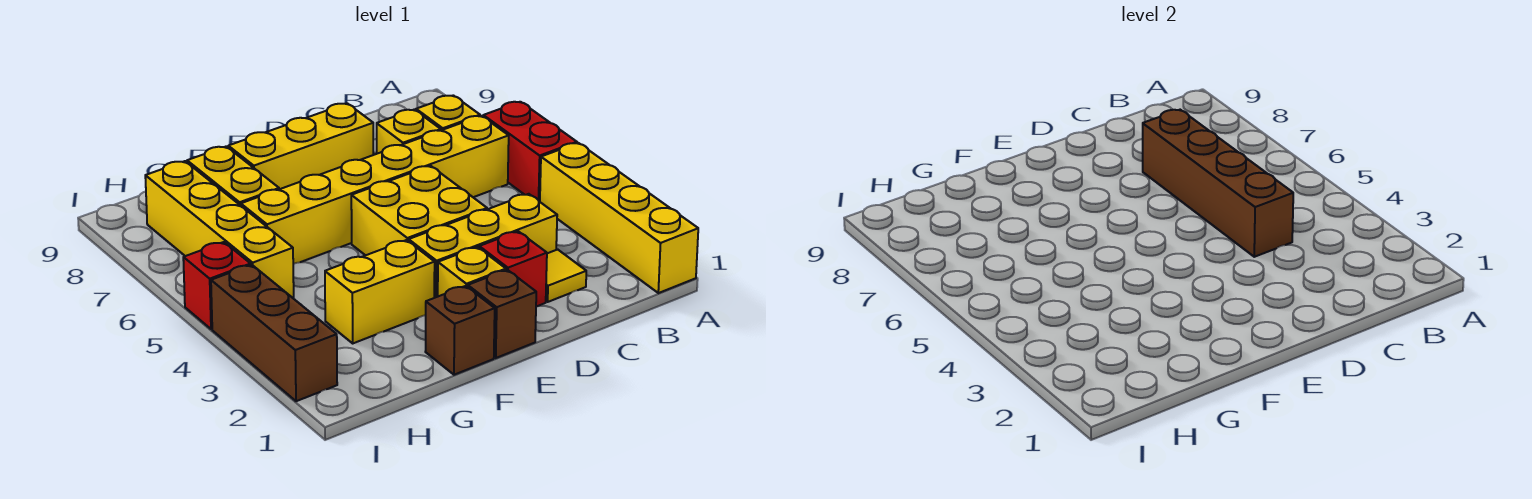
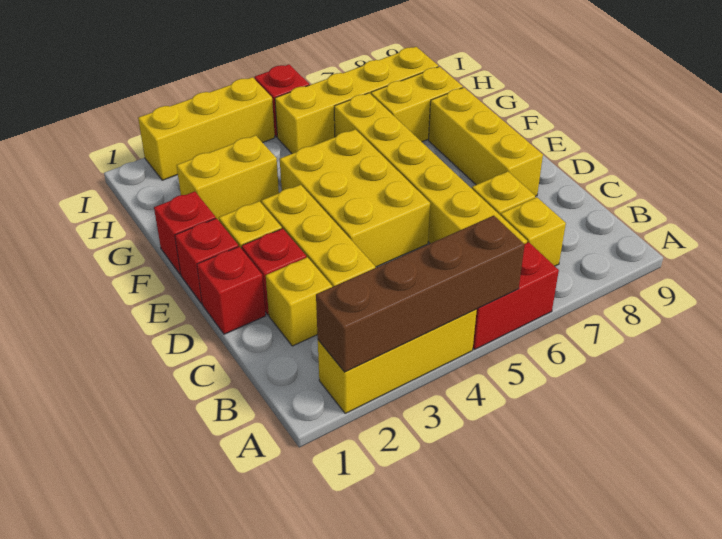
yellow brick A1:A4 level 1 -> yellow brick A2:A4 level 1
yellow tile C2 level 1 -> yellow brick C2 level 1
brown brick C4:C7 level 2 -> brown brick A2:A5 level 2
none -> red brick D1 level 1
yellow brick D4:E5 level 1 -> yellow brick D4:F5 level 1
brown brick E1 level 1 -> red brick E1 level 1
brown brick F1 level 1 -> red brick F1 level 1
yellow brick F3:G3 level 1 -> yellow brick G2:G3 level 1
brown brick I2:I4 level 1 -> yellow brick I2:I4 level 1

